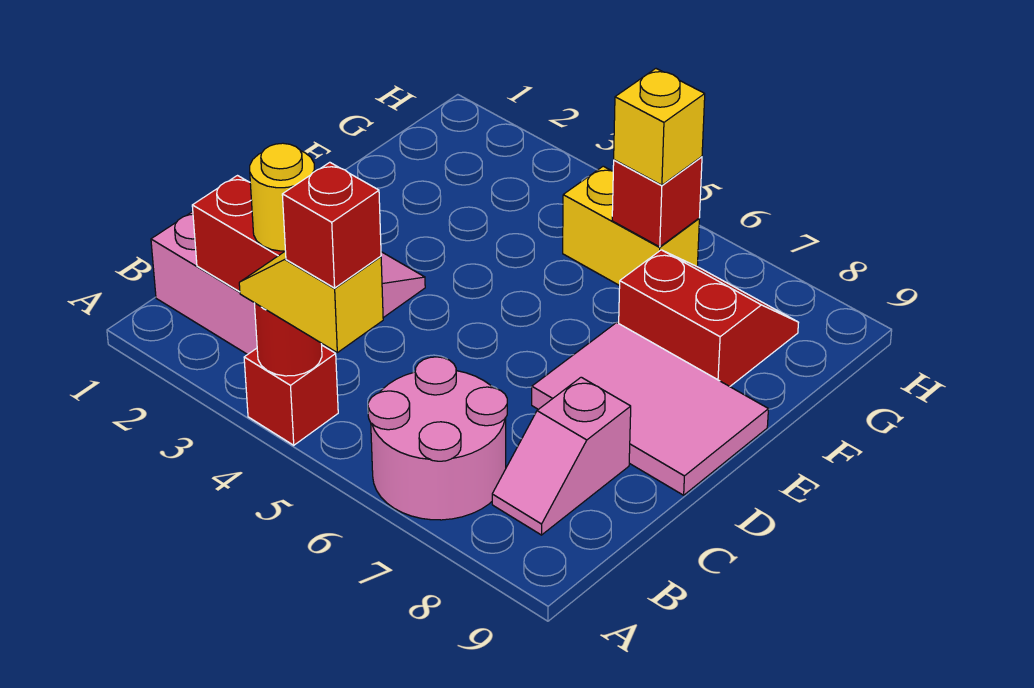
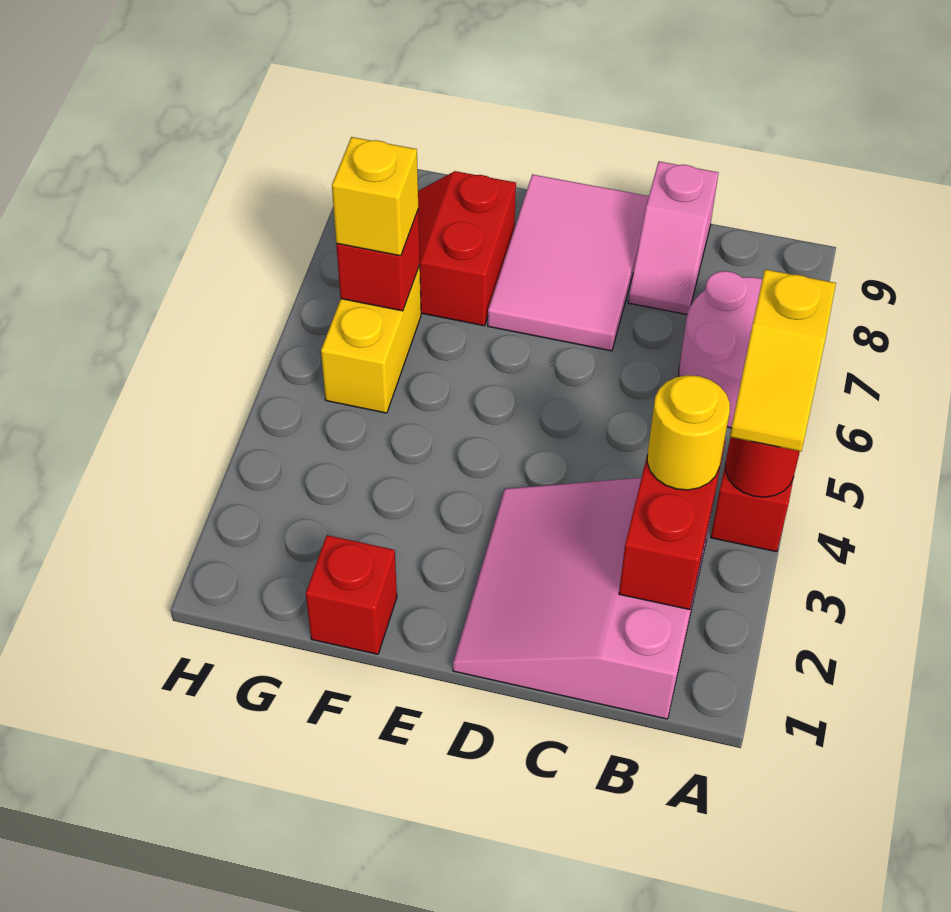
red brick A5 level 4 -> red brick F1 level 1
pink slope B8:C8 level 1 top C -> pink slope C8:C9 level 1 top 9

